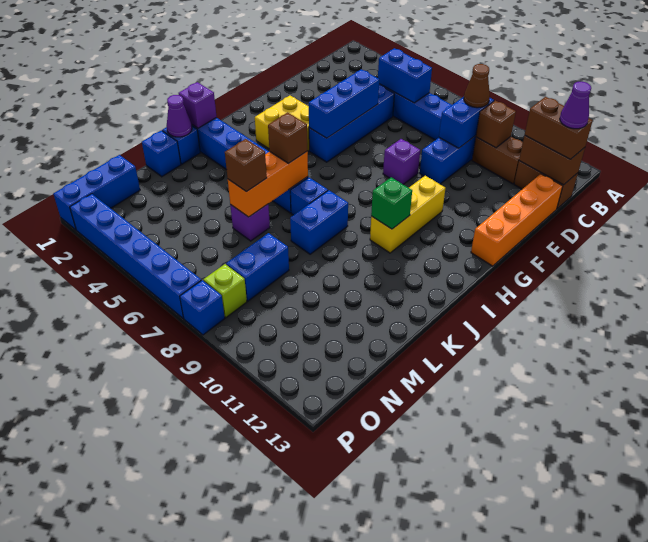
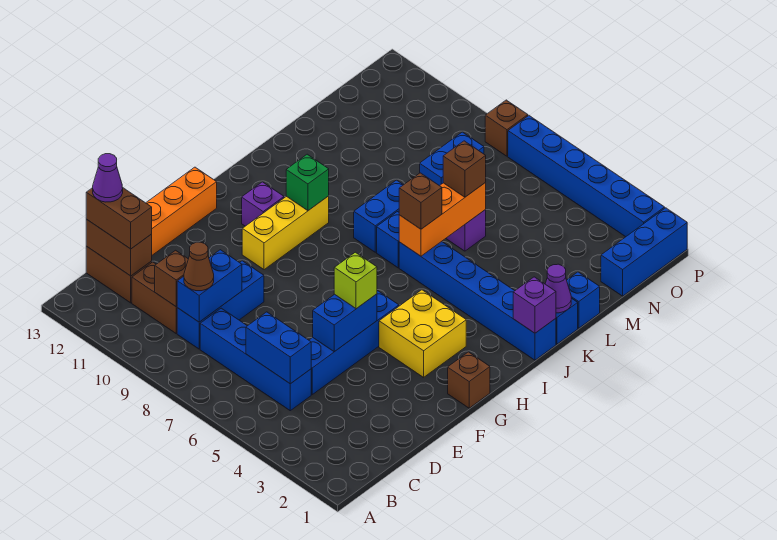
blue brick E5:G5 level 2 -> blue brick E5:F5 level 2
purple brick F8 level 1 -> purple brick H11 level 1
none -> brown brick G1 level 1
lime brick O8 level 1 -> lime brick F5 level 3
blue brick P8 level 1 -> brown brick P8 level 1

